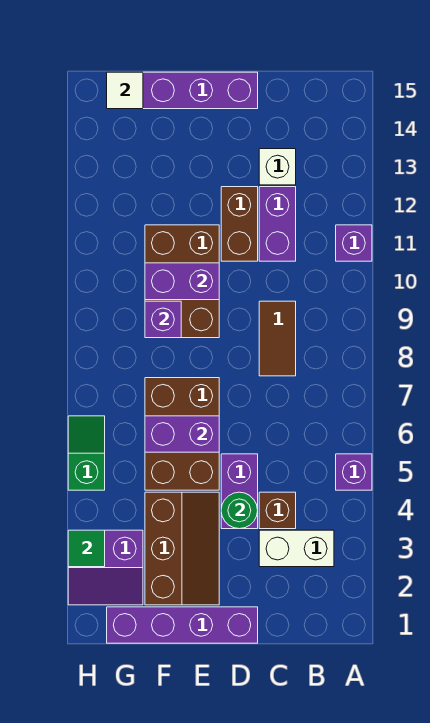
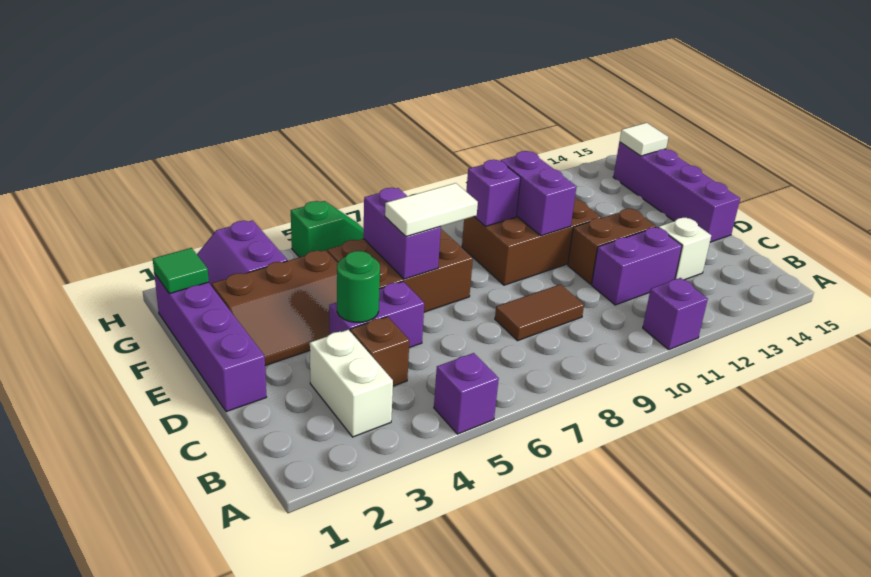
none -> white tile E6:E7 level 3
green tile H3 level 2 -> green tile G1 level 2

